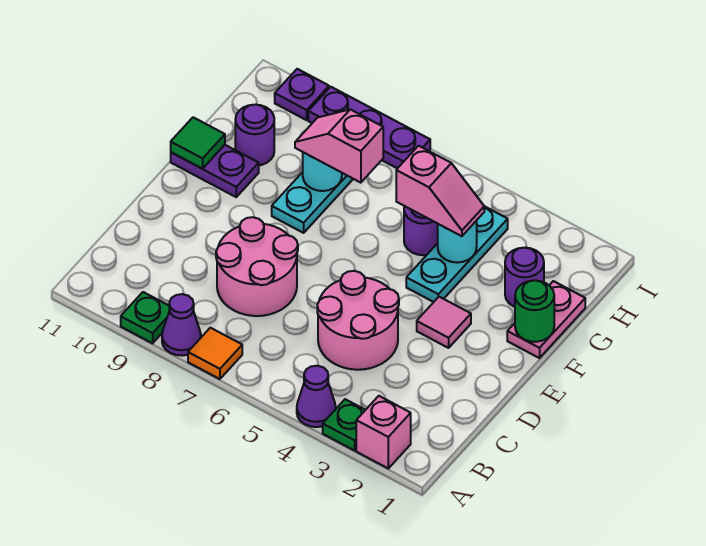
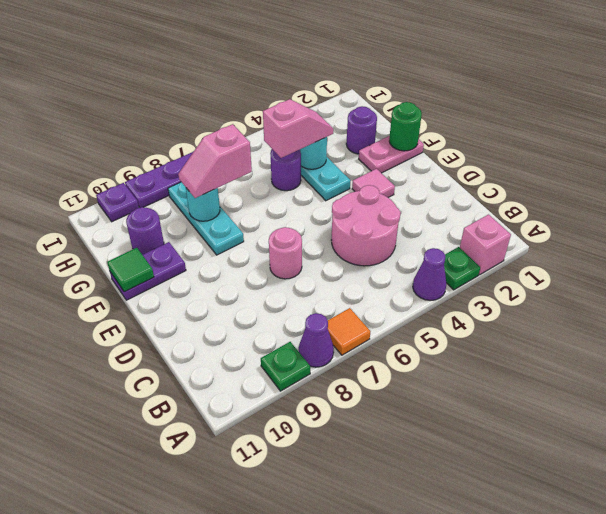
pink round brick C7:D8 level 1 -> pink round brick D7 level 1
pink plate F1:G1 level 1 -> pink plate F1:F2 level 1

